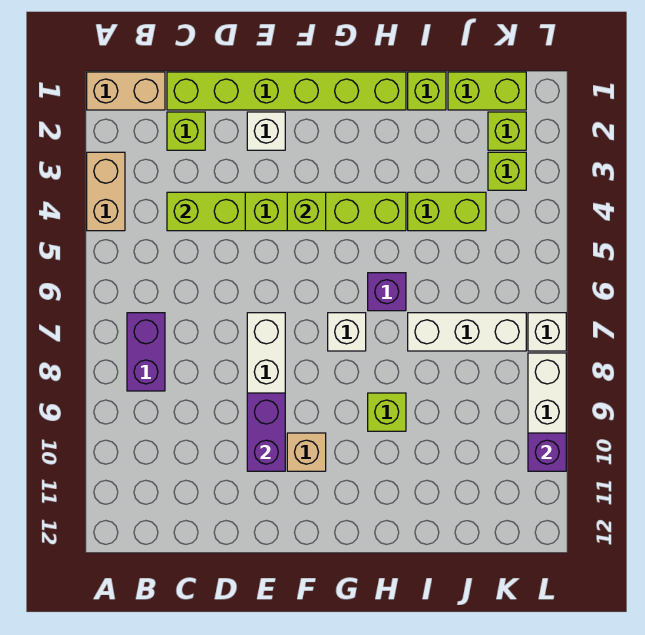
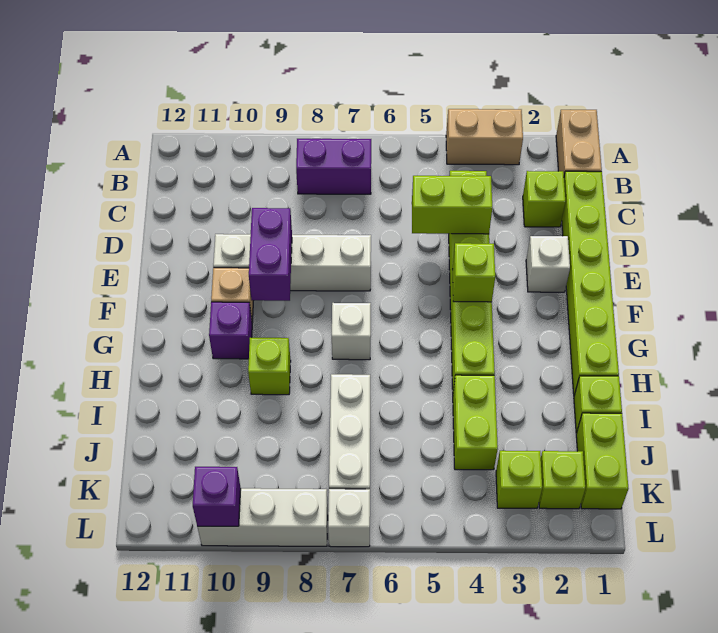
lime brick C4:D4 level 2 -> lime brick D4:D5 level 2
purple brick E9:E10 level 2 -> purple brick E9:F9 level 2
purple brick H6 level 1 -> purple brick G10 level 1

